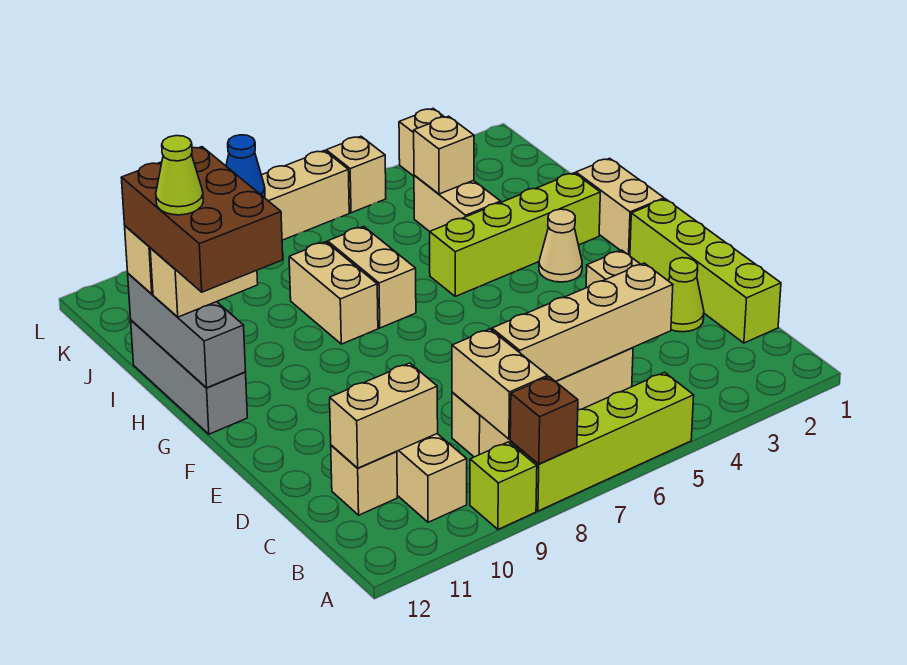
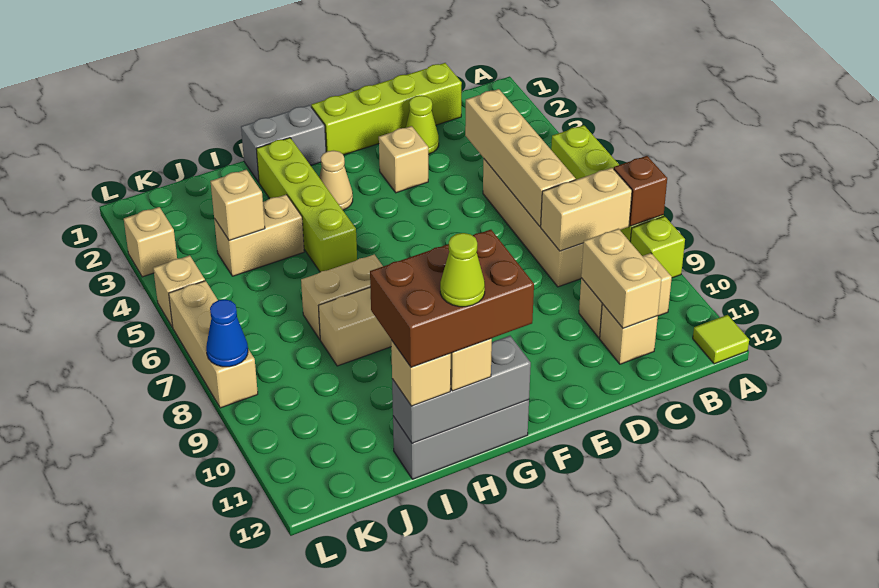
none -> lime tile A12 level 1
tan brick G1:H1 level 1 -> grey brick G1:H1 level 1

